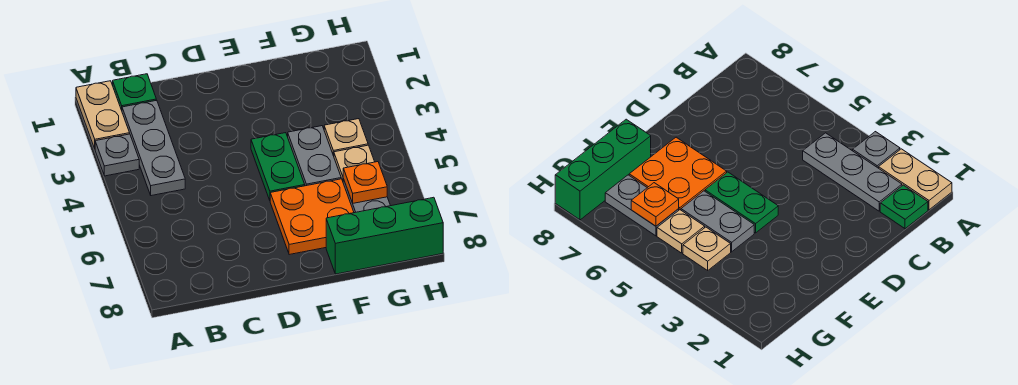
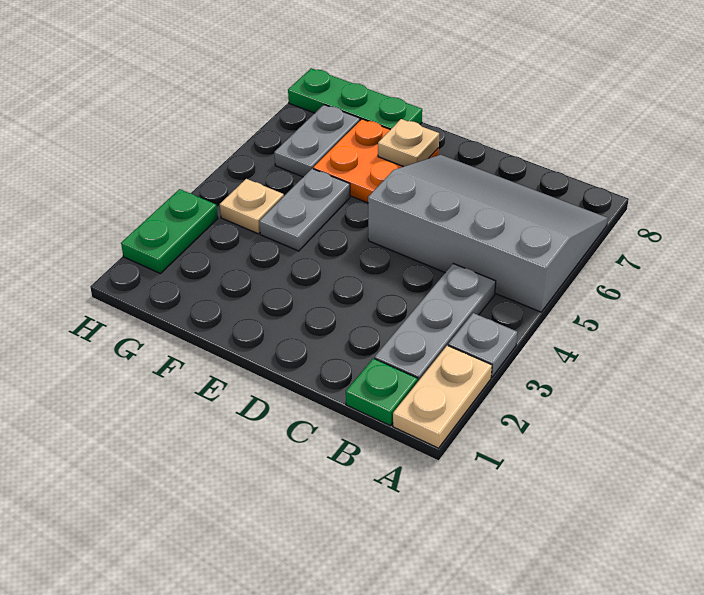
none -> grey slope A5:D7 level 1 top 5
green plate E4:E5 level 1 -> green plate H2:H3 level 1
green brick F8:H8 level 1 -> green plate F8:H8 level 1
tan plate G5 level 1 -> tan plate E7 level 2
orange plate G6 level 2 -> none

